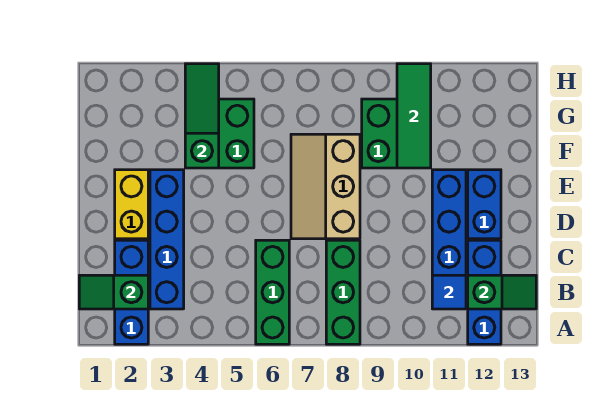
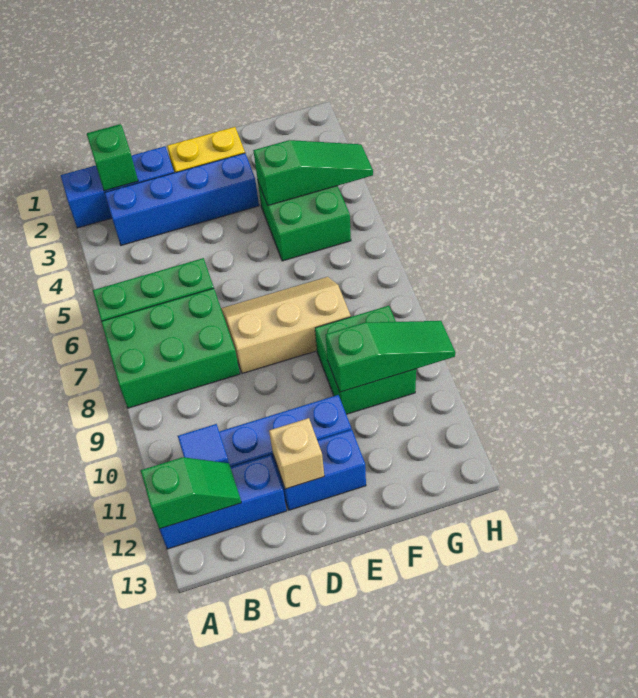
green brick A8:C8 level 1 -> green brick A7:C8 level 1
green slope B12:B13 level 2 top 12 -> green slope A12:B12 level 2 top A
none -> tan brick D12 level 2
green tile F10:H10 level 2 -> green slope F10:H10 level 2 top F

